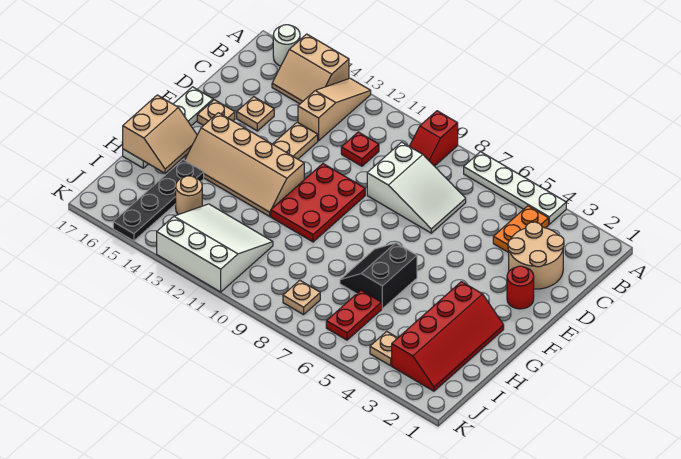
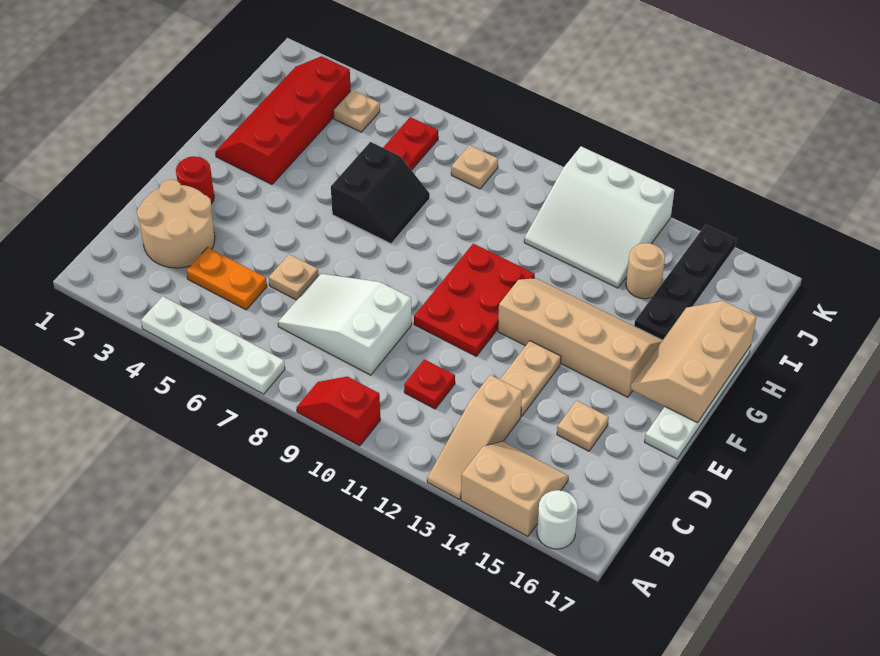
red slope A9:B9 level 1 top A -> red slope A9:A10 level 1 top 10
orange plate B4:C4 level 1 -> orange plate C4:C5 level 1
tan plate E16 level 1 -> tan plate D6 level 1
tan slope G16:H17 level 2 top 17 -> tan slope F16:H17 level 2 top 17

